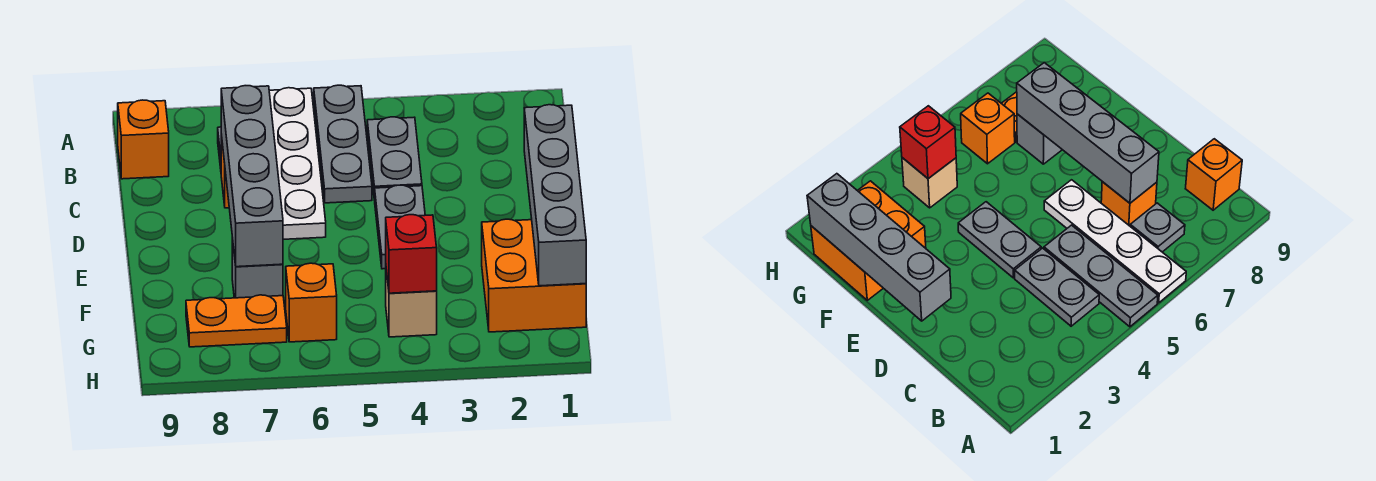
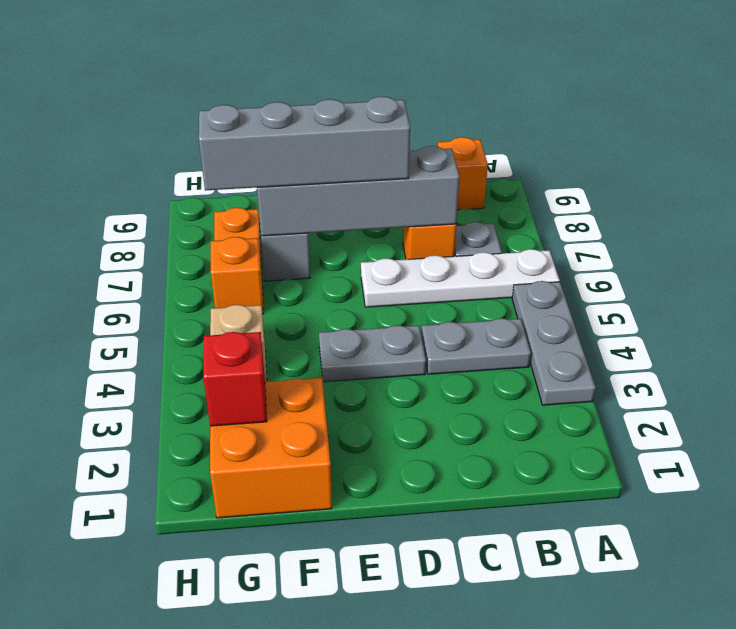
grey plate A5:C5 level 1 -> grey plate A3:A5 level 1
grey brick D1:G1 level 2 -> grey brick D7:G7 level 3
red brick G4 level 2 -> red brick G2 level 2

